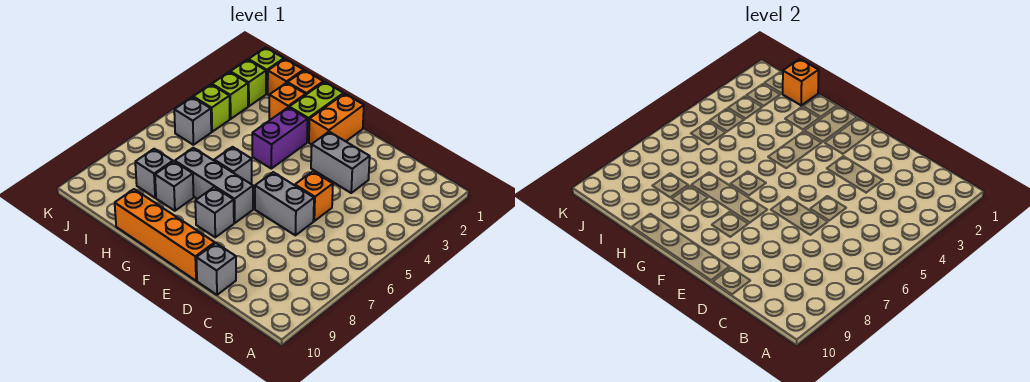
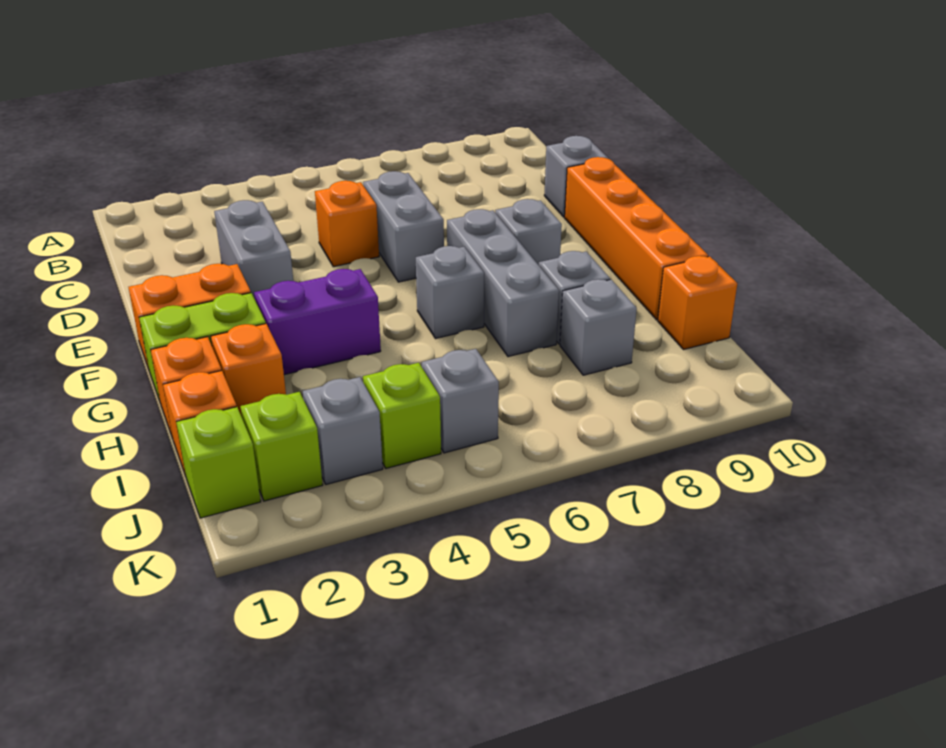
orange brick I1 level 2 -> orange brick I10 level 1
lime brick J3 level 1 -> grey brick J3 level 1

